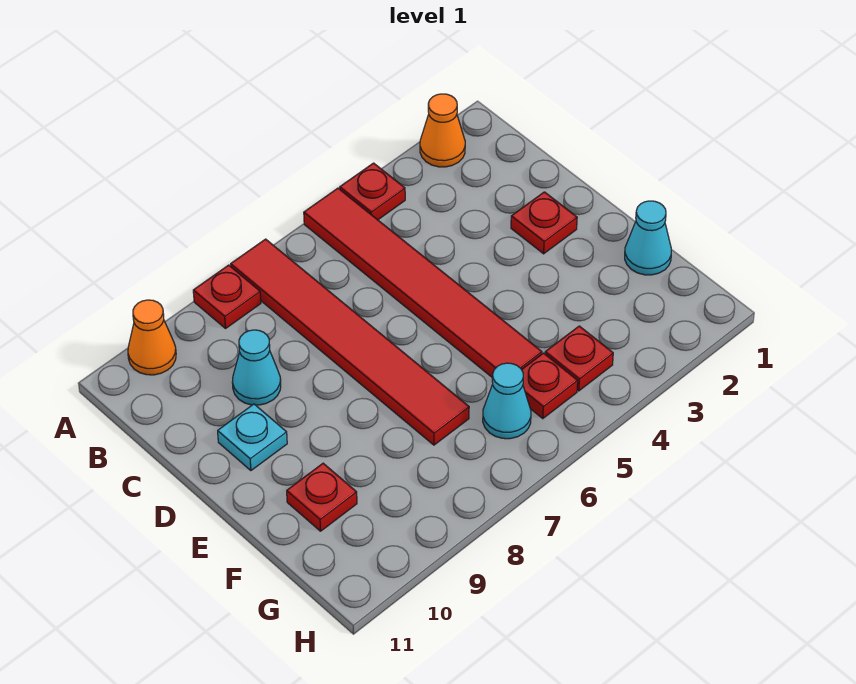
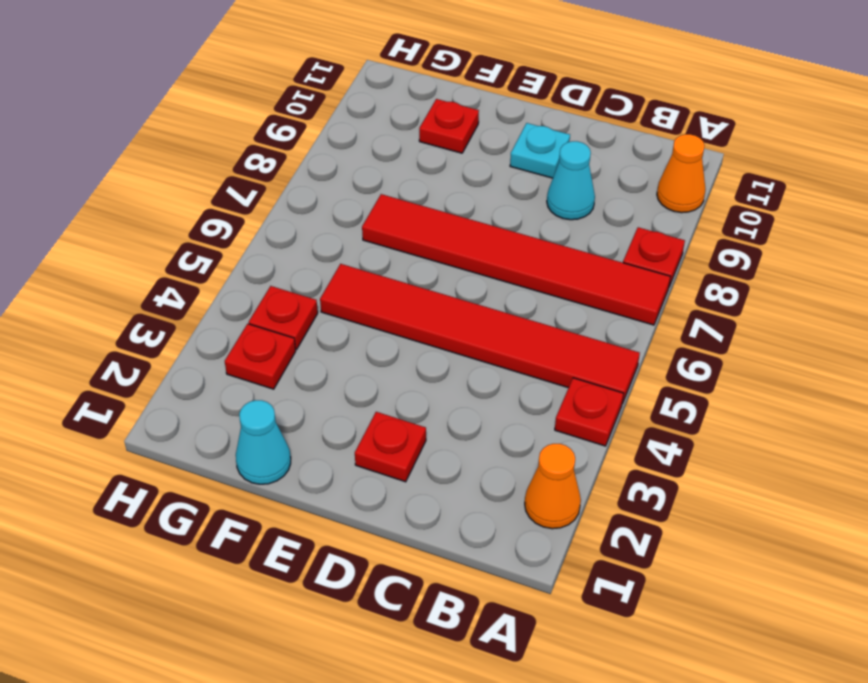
red plate G5 level 1 -> red plate G3 level 1
cyan cone G6 level 1 -> none

